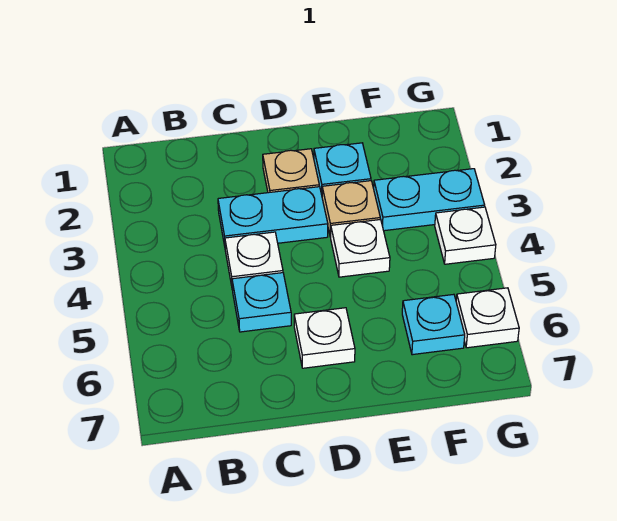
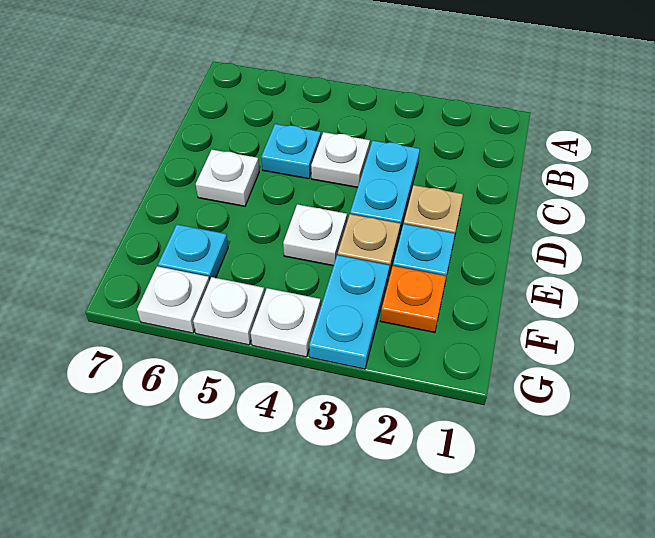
none -> orange plate F2 level 1
none -> white plate G5 level 1

